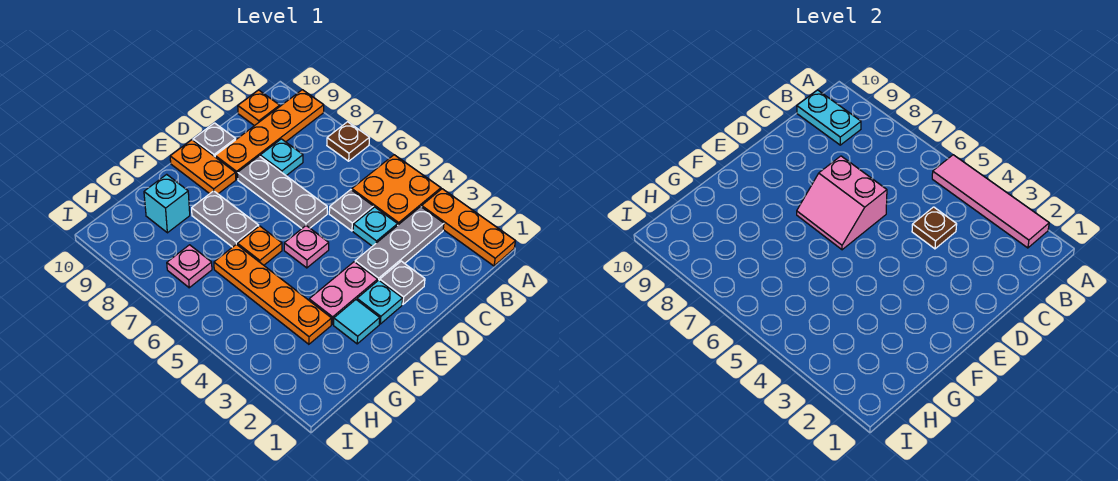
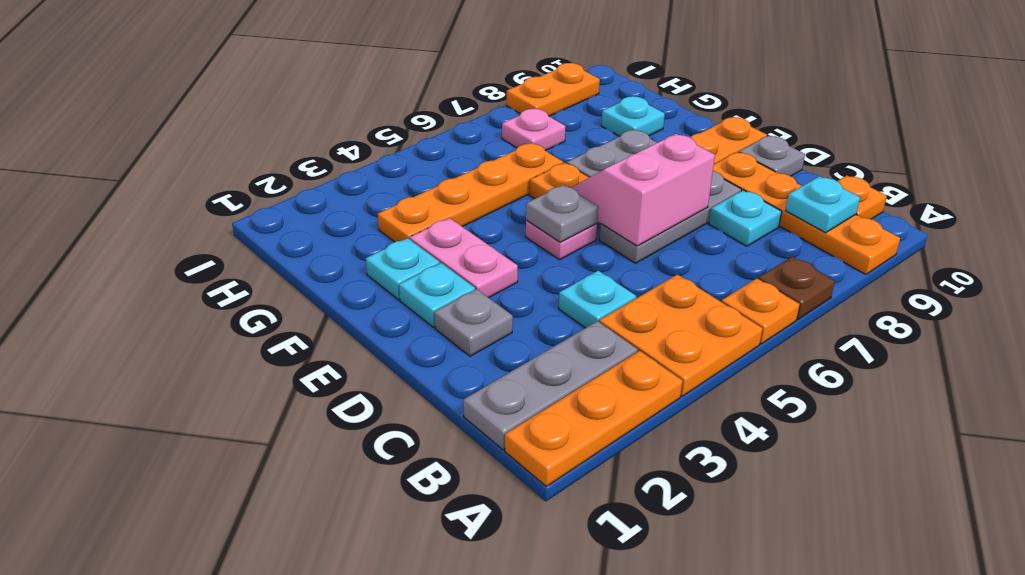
pink tile A2:A5 level 2 -> none
none -> orange plate A6 level 1
grey plate B3:D3 level 1 -> grey plate B1:B3 level 1
cyan plate B9:B10 level 2 -> cyan plate B9 level 2
brown plate C4 level 2 -> none
grey plate C5 level 1 -> grey plate E5 level 2
cyan tile F2 level 1 -> cyan plate F2 level 1
cyan brick G9 level 1 -> cyan plate G9 level 1
none -> orange plate I8:I9 level 1

